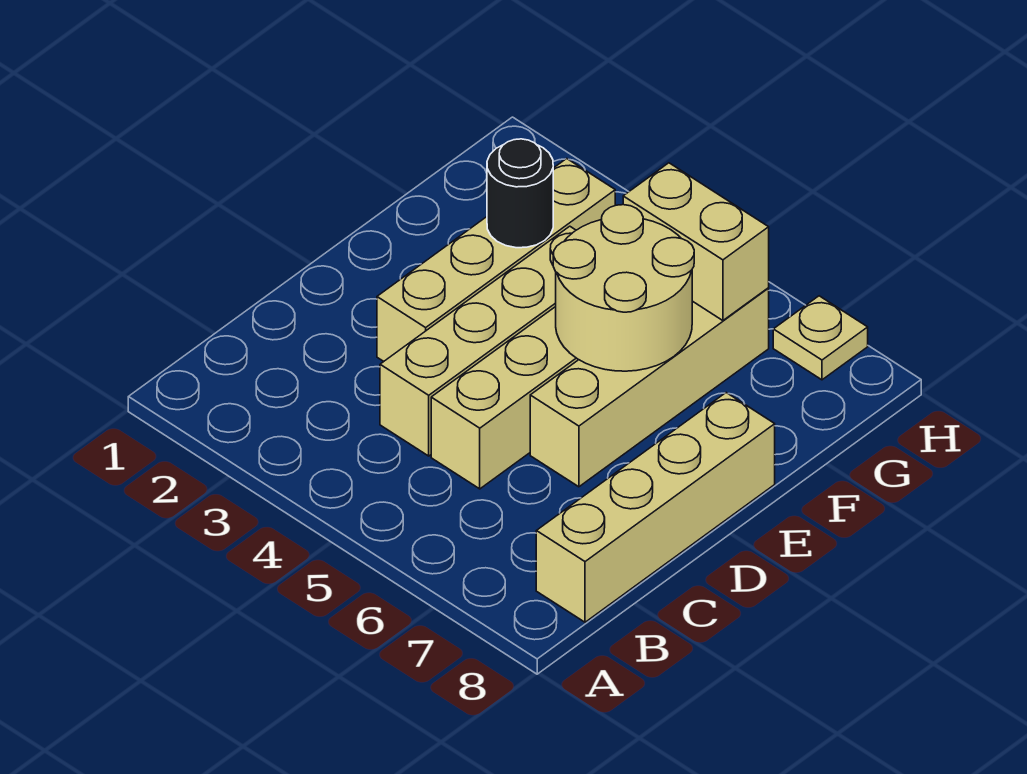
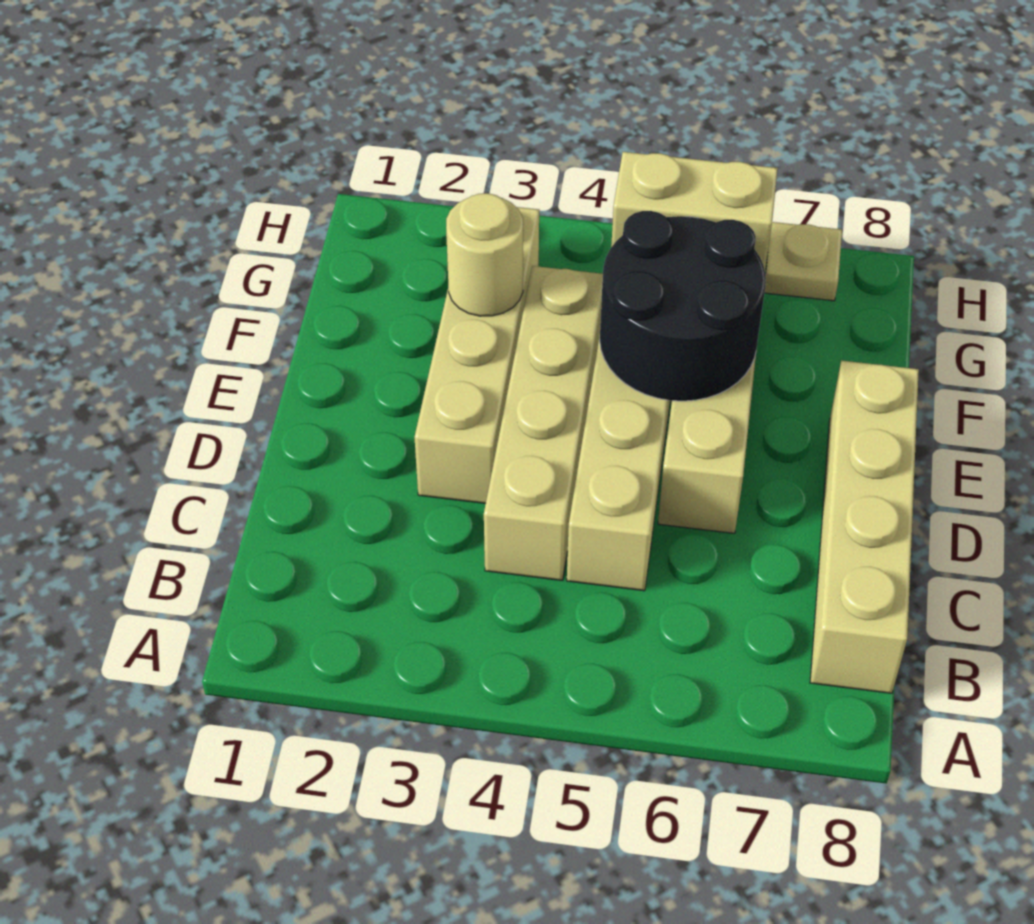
tan round brick E5:F6 level 2 -> black round brick E5:F6 level 2
black round brick F3 level 2 -> tan round brick F3 level 2

